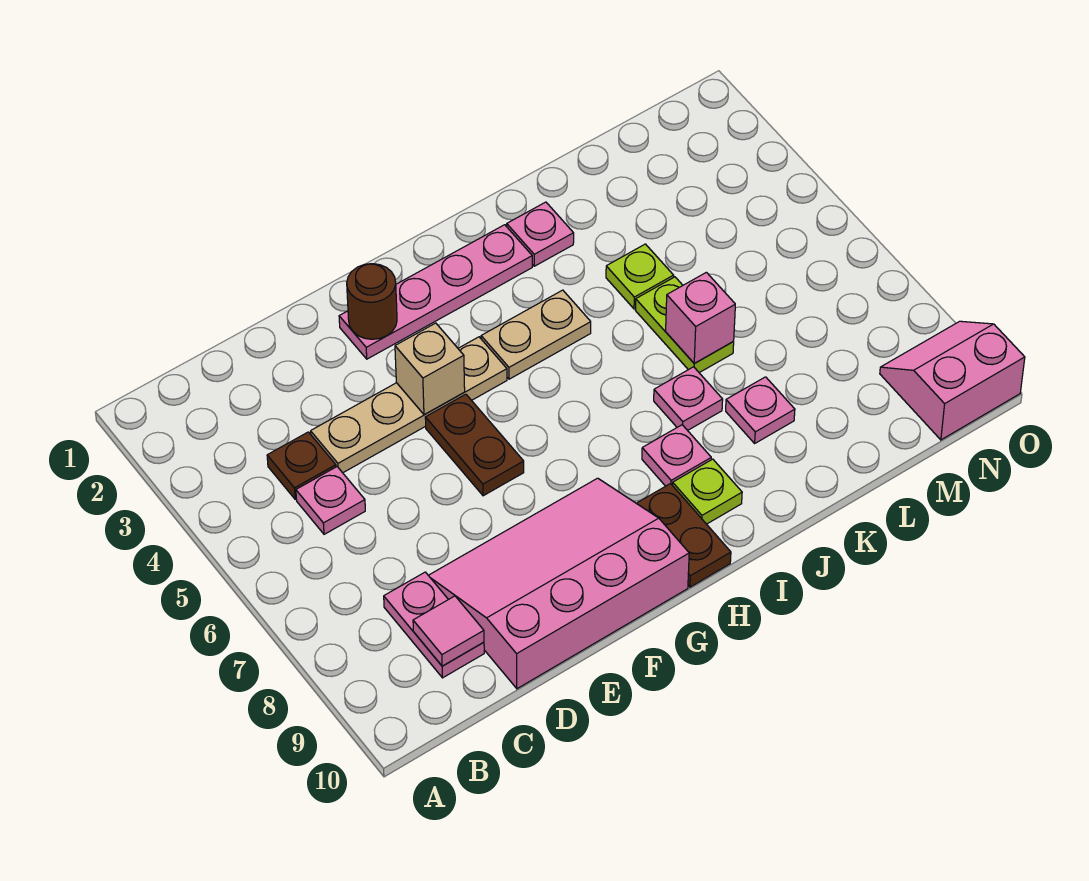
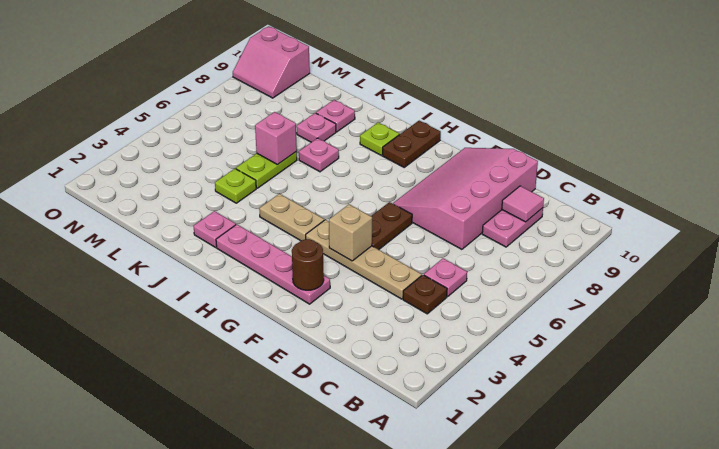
pink slope D8:G10 level 1 top 10 -> pink slope D7:F10 level 1 top D
pink plate I8 level 1 -> pink plate K9 level 1

